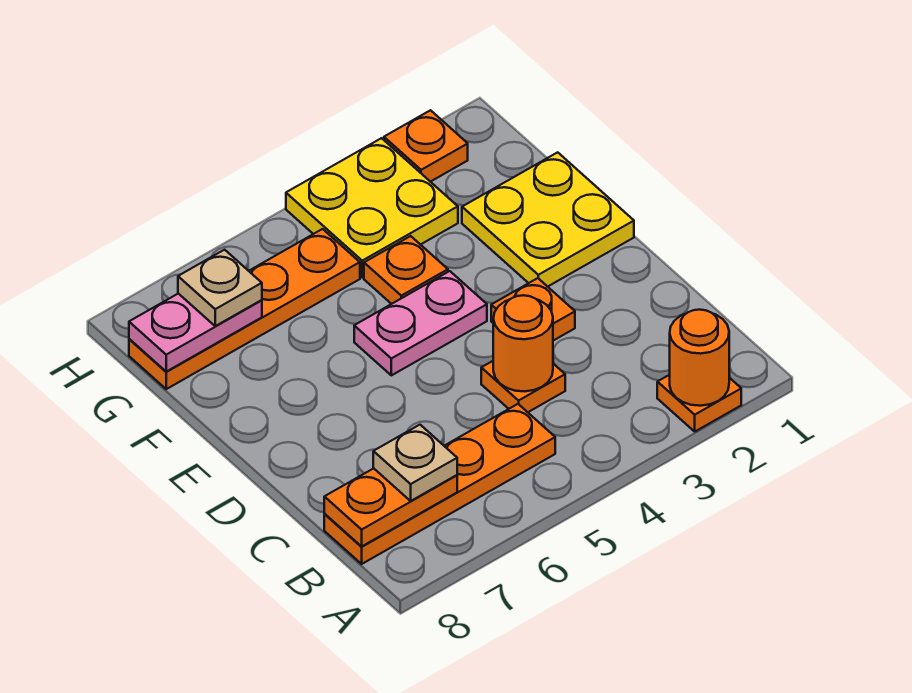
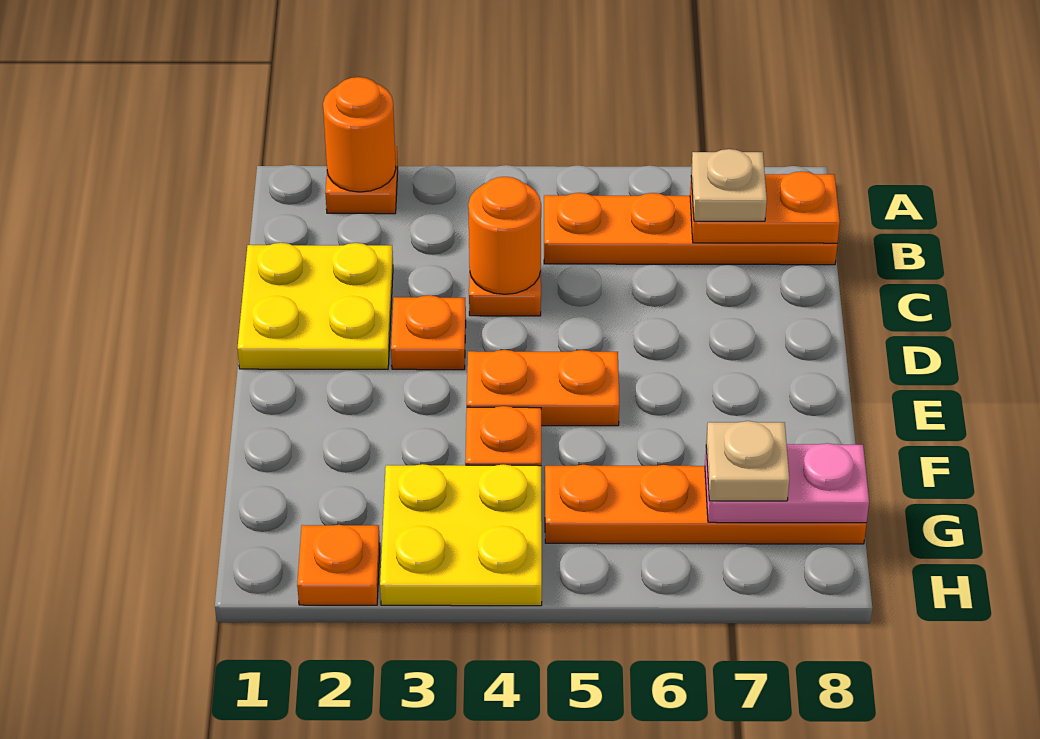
yellow plate E1:F2 level 1 -> yellow plate C1:D2 level 1
pink plate E4:E5 level 1 -> orange plate E4:E5 level 1

